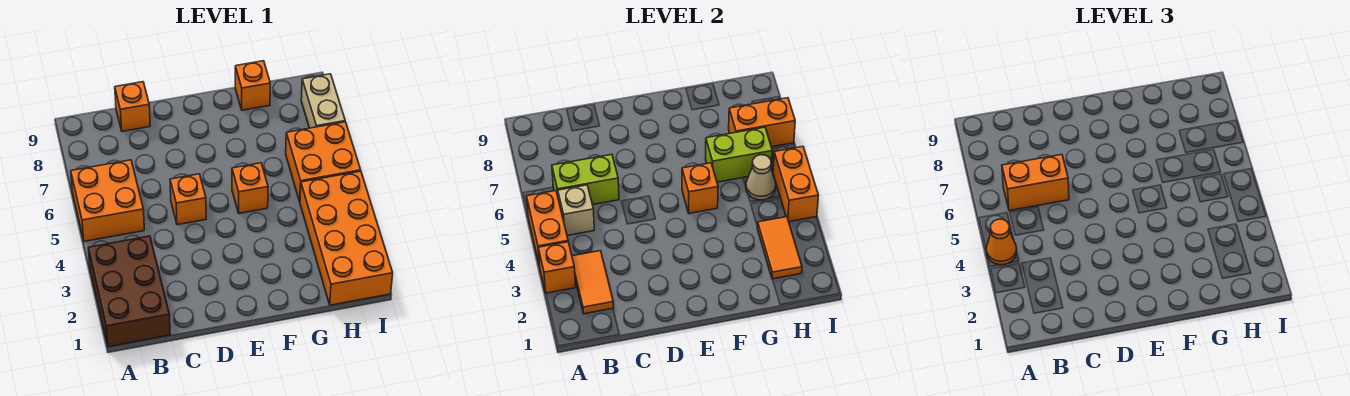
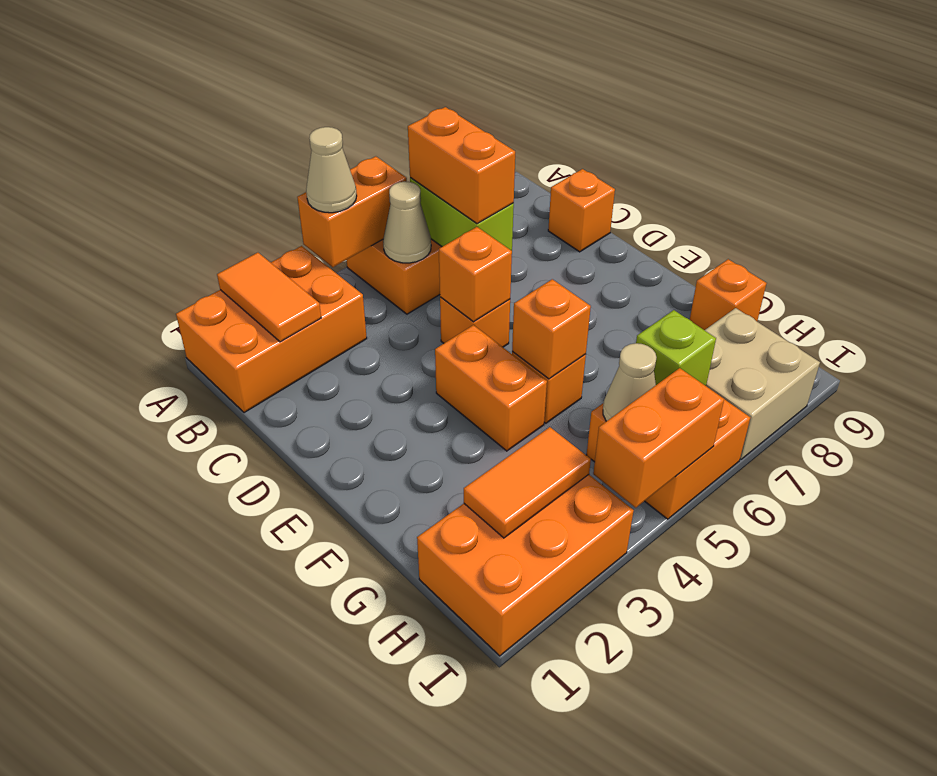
brown brick A1:B3 level 1 -> orange brick A1:B3 level 1
orange brick A3 level 2 -> orange brick D5 level 2
orange cone A4 level 3 -> tan cone A4 level 3
orange tile B2:B3 level 2 -> orange tile A2:B2 level 2
tan brick B5 level 2 -> tan cone B5 level 2
lime brick G6:H6 level 2 -> lime brick H6 level 2
orange brick H1:I4 level 1 -> orange brick H1:I3 level 1
orange brick H7:I7 level 2 -> orange brick E4:F4 level 1
tan brick I7:I8 level 1 -> tan brick H7:I8 level 1

